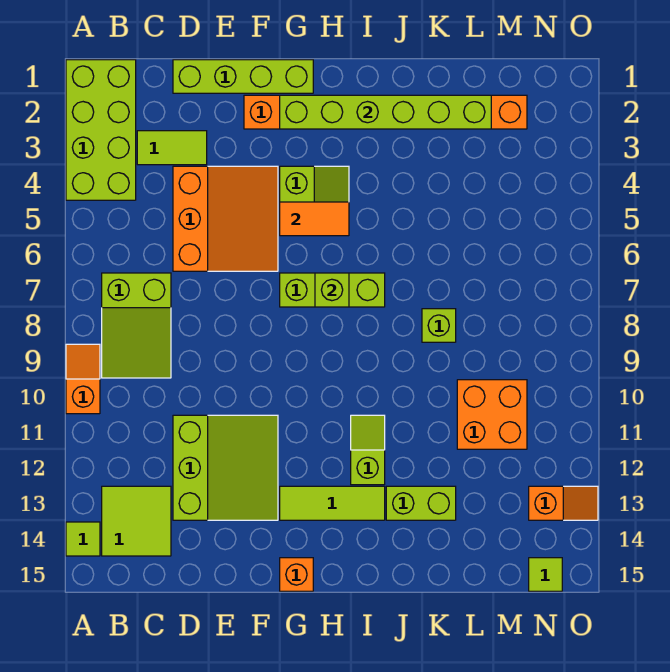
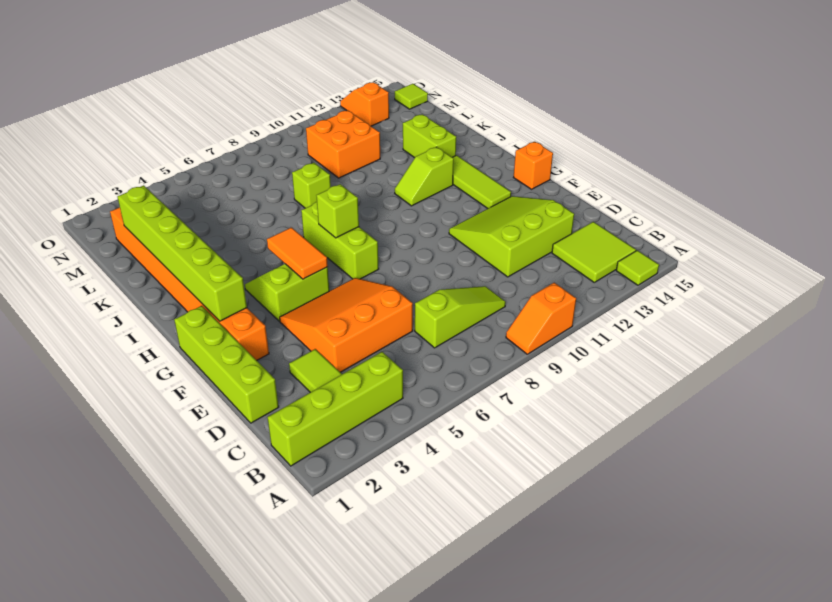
lime brick A1:B4 level 1 -> lime brick B1:B4 level 1
lime slope B7:C9 level 1 top 7 -> lime slope C7:C9 level 1 top 7

